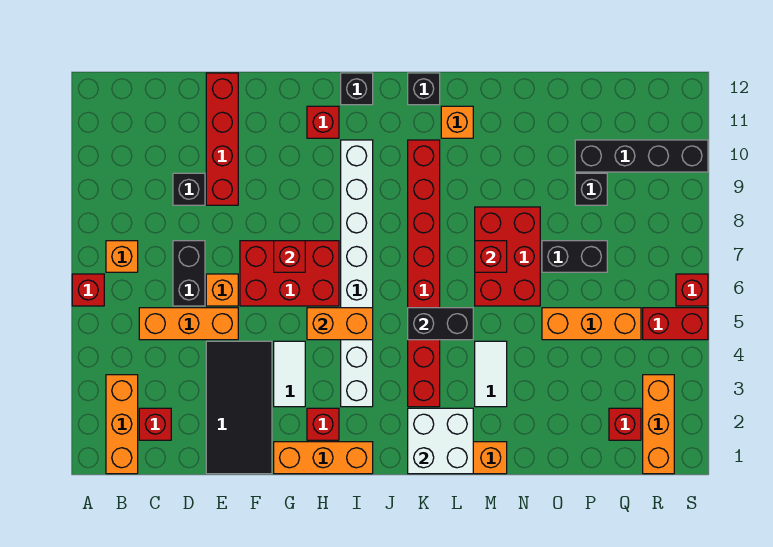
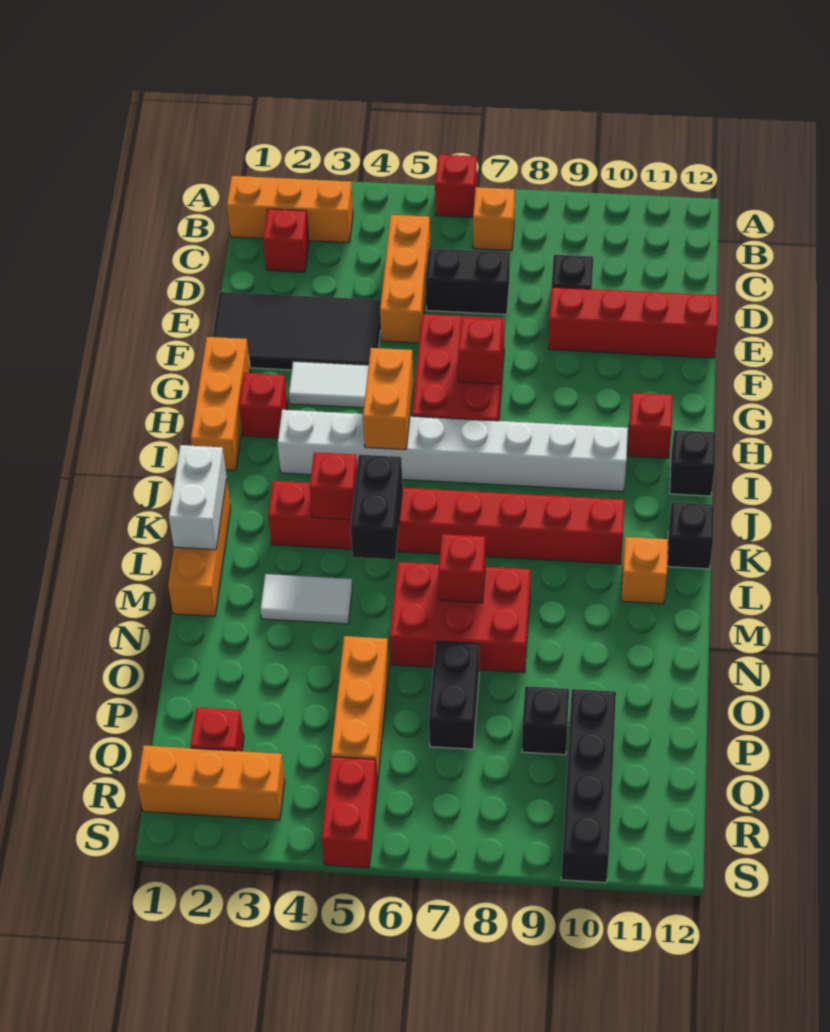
orange brick E6 level 1 -> none
white brick K1:L2 level 2 -> white brick K1:L1 level 2
red brick S6 level 1 -> red brick K4 level 2

